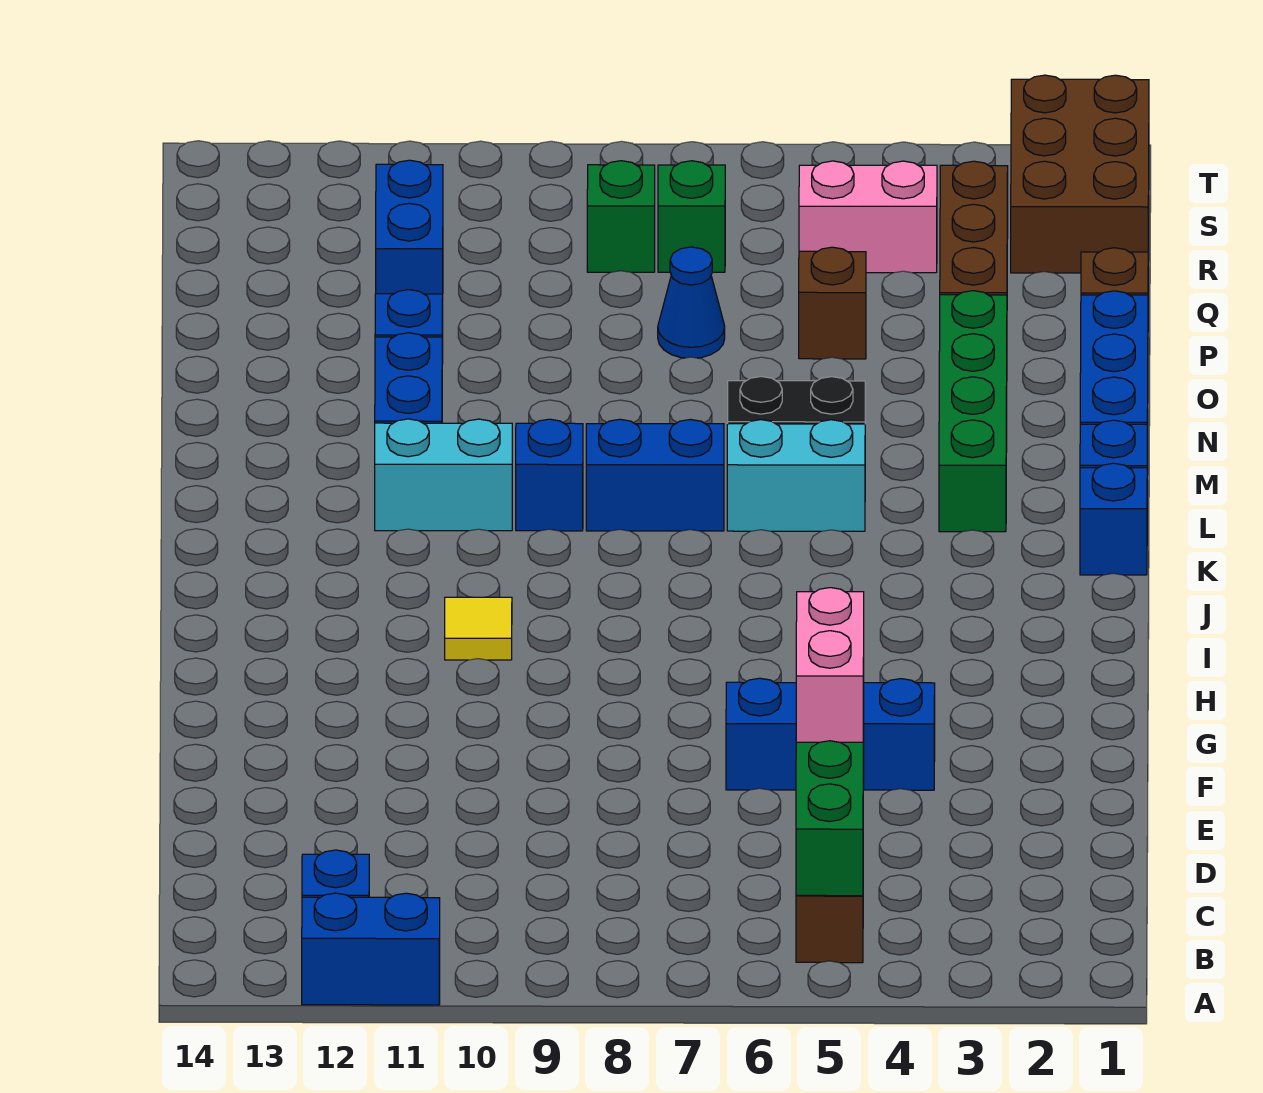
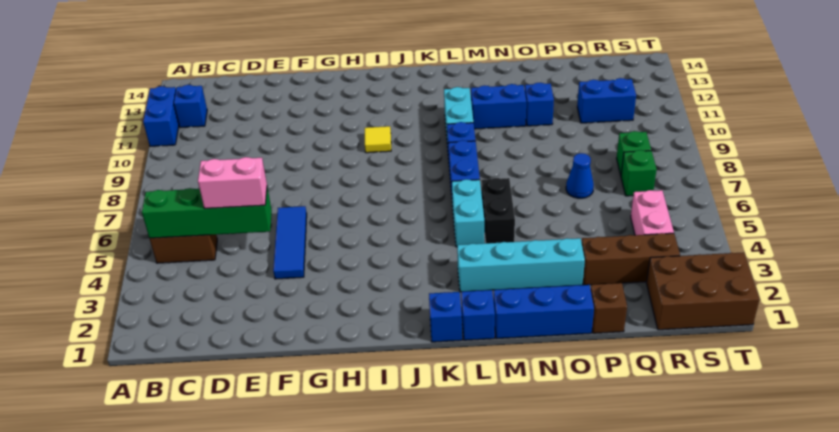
blue brick F4:F6 level 1 -> blue tile F4:F6 level 1
green brick L3:O3 level 1 -> cyan brick L3:O3 level 1
brown brick P5 level 1 -> none

